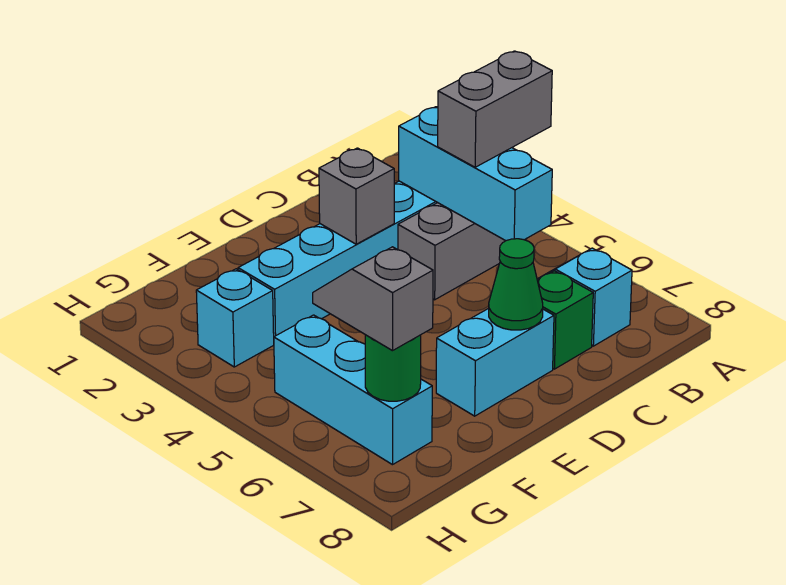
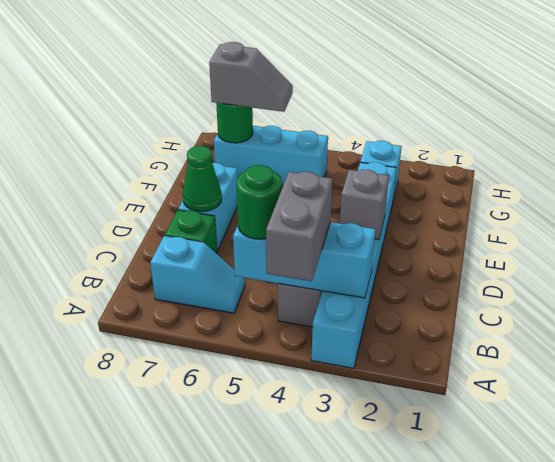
none -> green round brick B5 level 3

